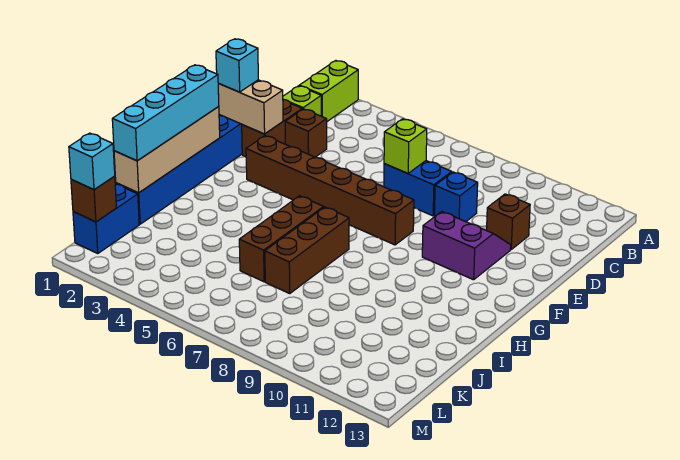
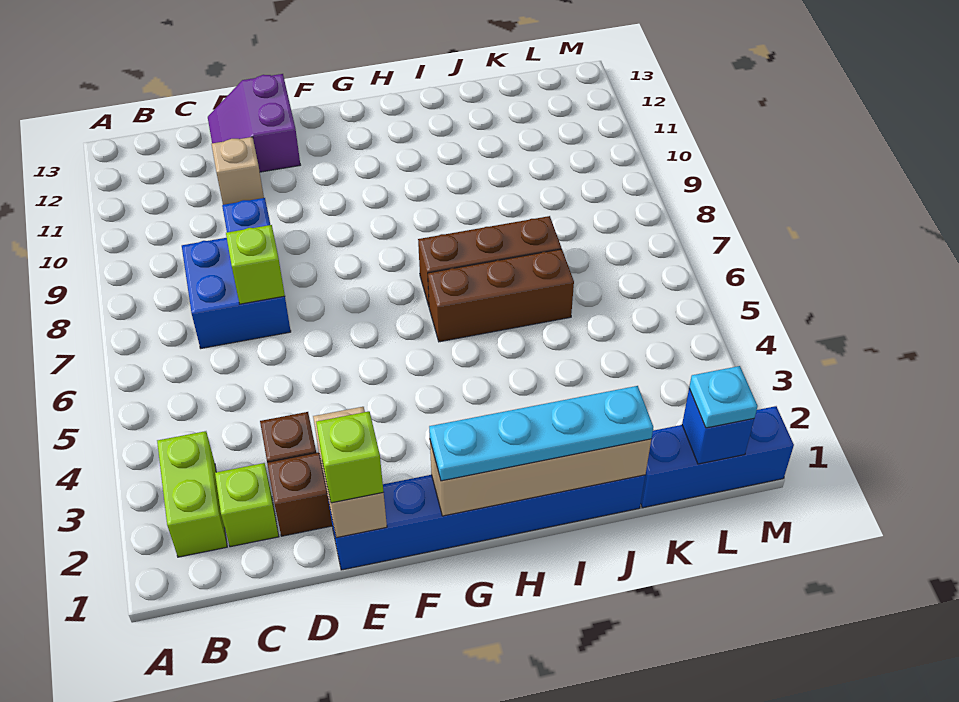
lime brick A2:B2 level 1 -> lime brick B2:B3 level 1
blue brick D7:D8 level 1 -> blue brick C7:D8 level 1
brown brick D11 level 1 -> tan brick D11 level 1
cyan brick E1 level 3 -> lime brick E1 level 3
purple slope E10:F11 level 1 top F -> purple slope D12:E13 level 1 top E
brown brick F3:F8 level 1 -> none
cyan brick G1:J1 level 3 -> cyan plate G1:J1 level 3
blue brick K1:L1 level 1 -> blue brick K1:M1 level 1
brown brick L1 level 2 -> blue brick L1 level 2
cyan brick L1 level 3 -> cyan plate L1 level 3

